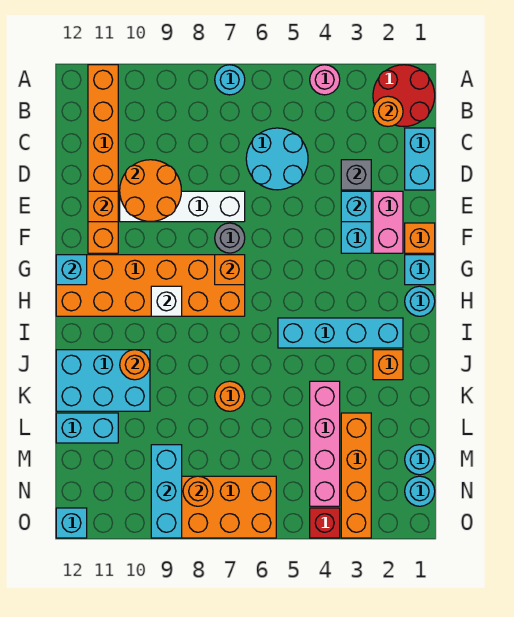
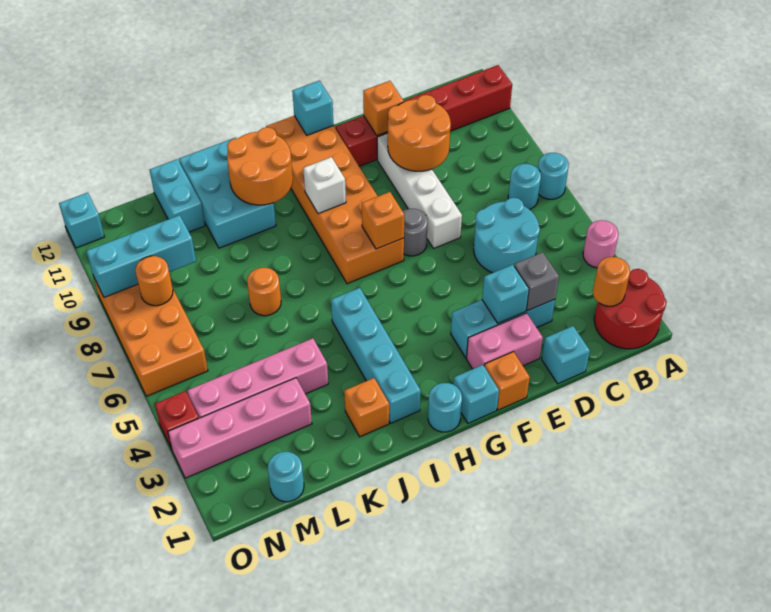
orange brick A11:F11 level 1 -> red brick A11:F11 level 1
cyan brick C1:D1 level 1 -> cyan brick D1 level 1
orange round brick J10 level 2 -> orange round brick I10:J11 level 2
orange brick L3:O3 level 1 -> pink brick L3:O3 level 1
cyan round brick N1 level 1 -> cyan round brick B7 level 1

